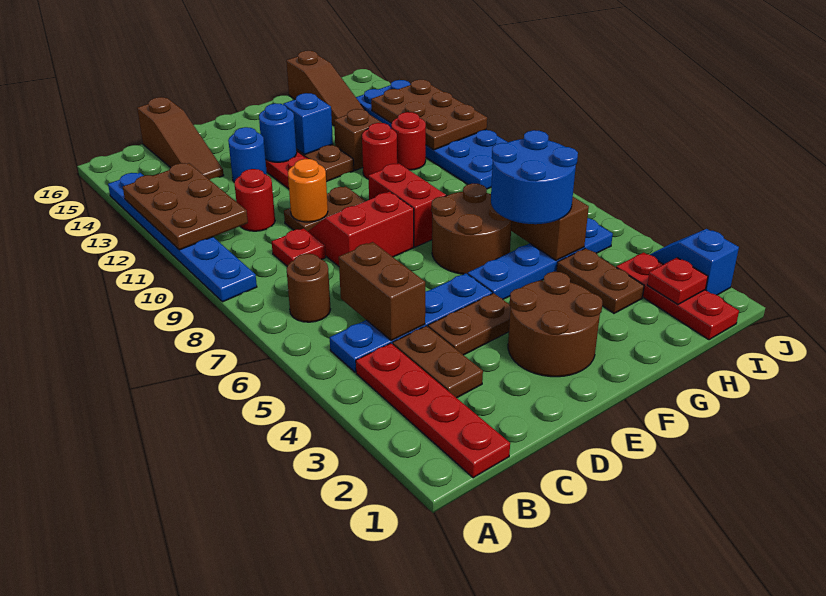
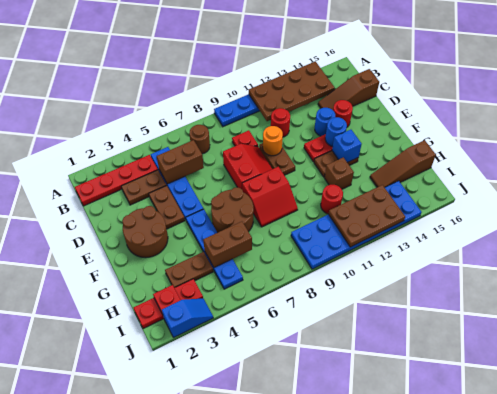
brown plate A11:B13 level 2 -> brown plate A11:B14 level 2
blue round brick G5:H6 level 3 -> none
red round brick G11 level 1 -> red round brick D14 level 1

